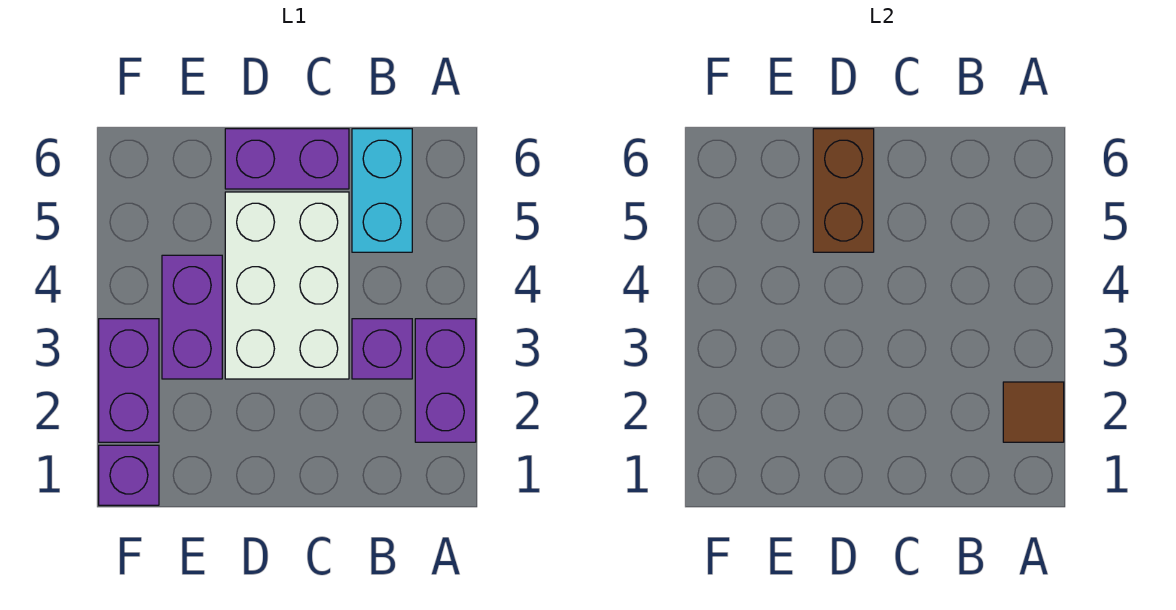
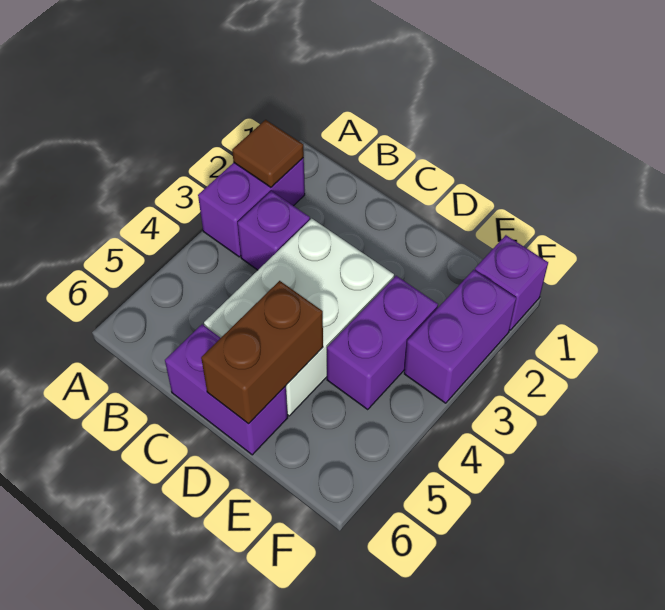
cyan brick B5:B6 level 1 -> none

